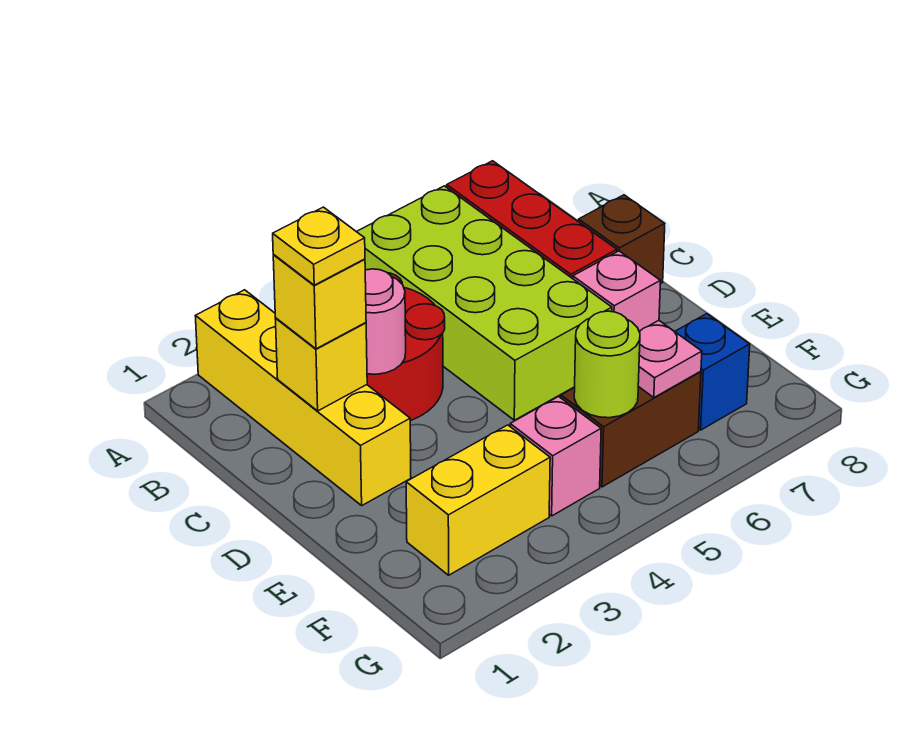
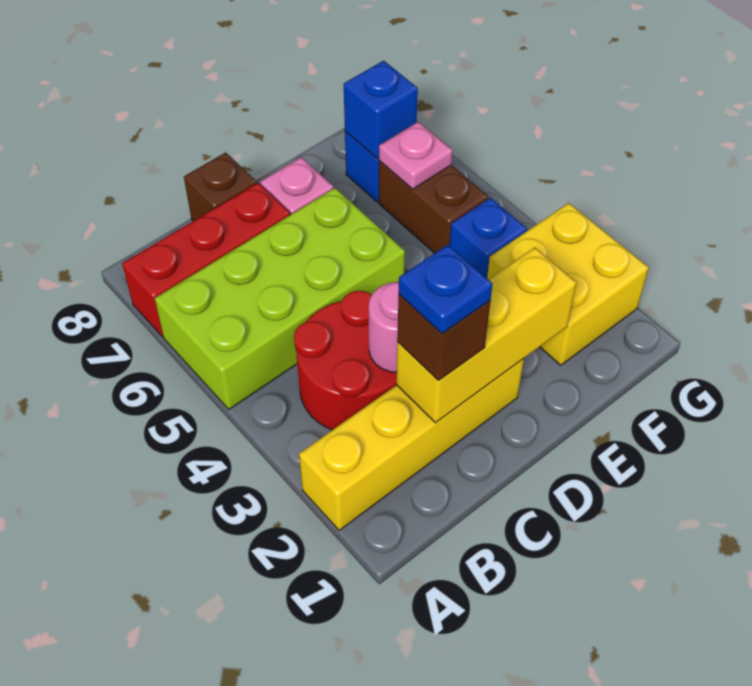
yellow brick C2 level 2 -> yellow brick C2:E2 level 2
yellow brick C2 level 3 -> brown brick C2 level 3
yellow plate C2 level 4 -> blue plate C2 level 4
yellow brick F2:F3 level 1 -> yellow brick F2:G3 level 1
pink brick F4 level 1 -> blue brick F4 level 1
lime round brick F5 level 2 -> none
none -> blue brick F7 level 2

